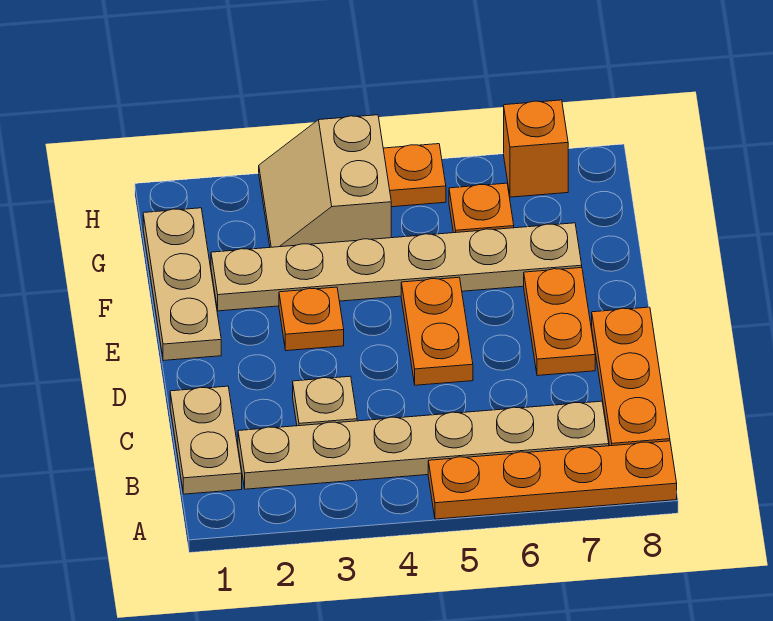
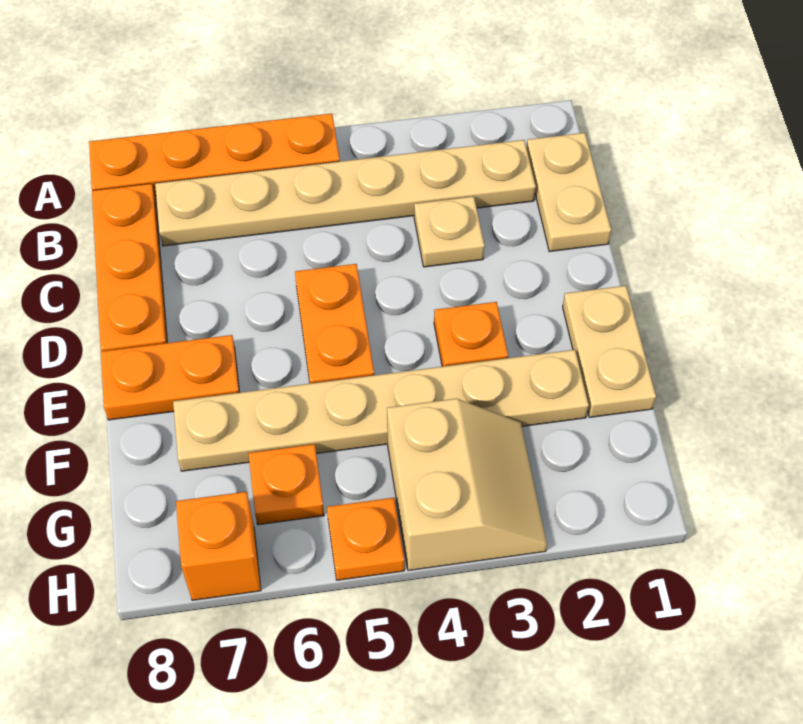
orange plate D7:E7 level 1 -> orange plate E7:E8 level 1
tan plate E1:G1 level 1 -> tan plate E1:F1 level 1

